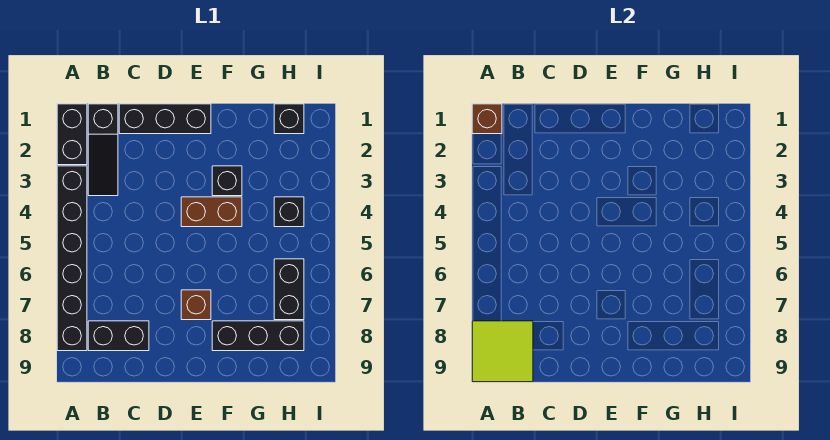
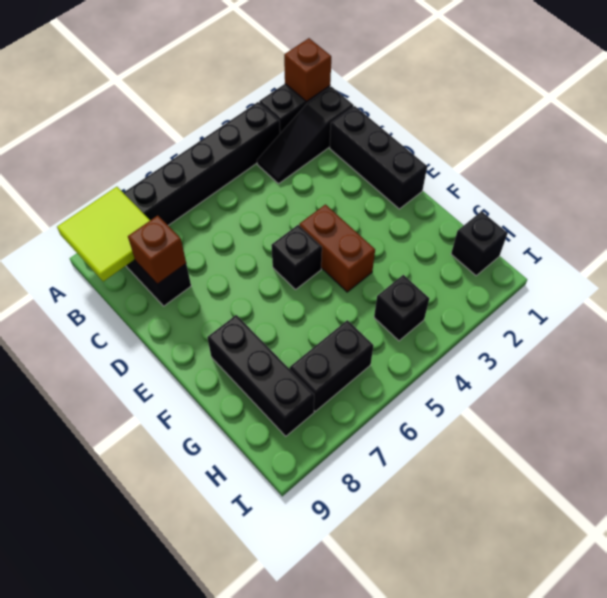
brown brick E7 level 1 -> brown brick C8 level 2
black brick F3 level 1 -> black brick E5 level 1

